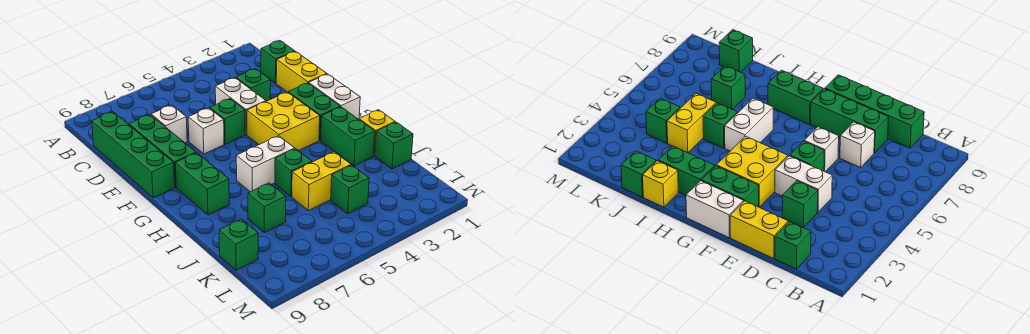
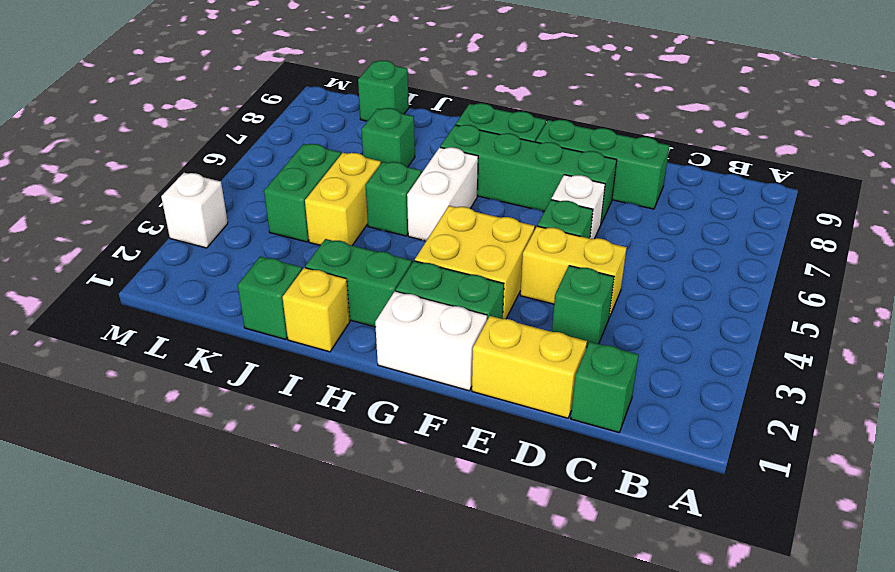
green brick C9:F9 level 1 -> green brick E7:H7 level 1
white brick D4:E4 level 1 -> yellow brick D4:E4 level 1
white brick D7 level 1 -> white brick M3 level 1
green brick K4 level 1 -> green brick K4:K5 level 1

